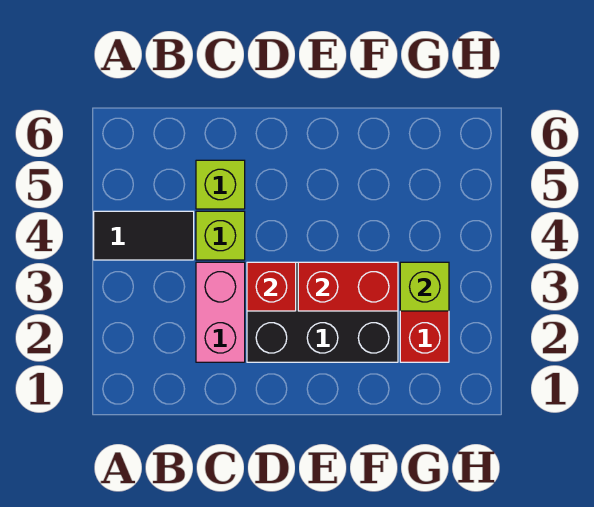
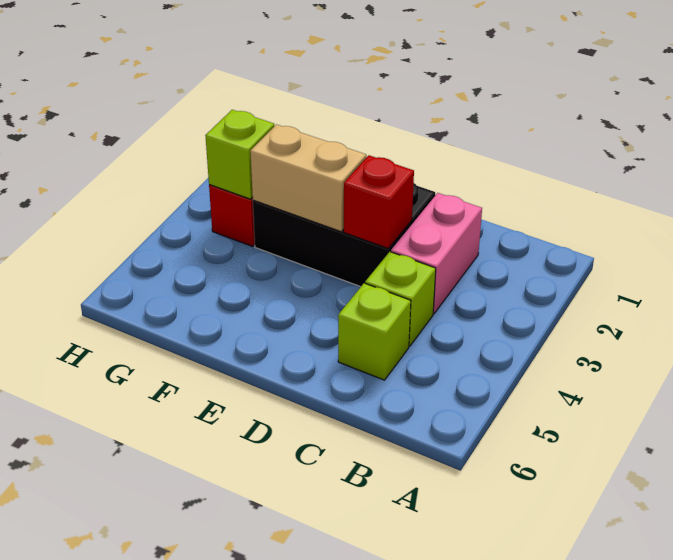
black tile A4:B4 level 1 -> none
red brick E3:F3 level 2 -> tan brick E3:F3 level 2

